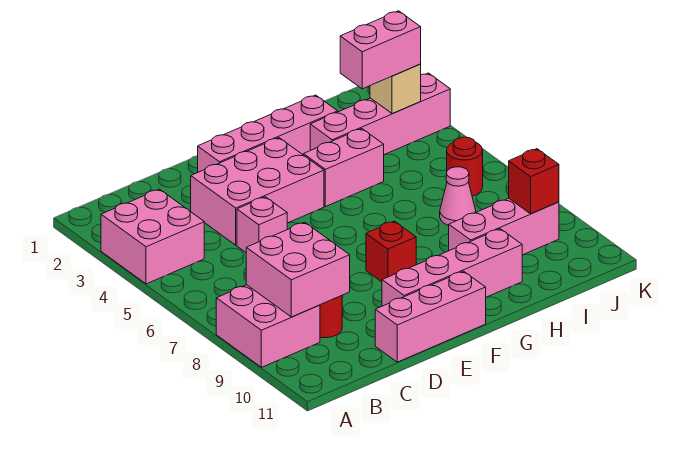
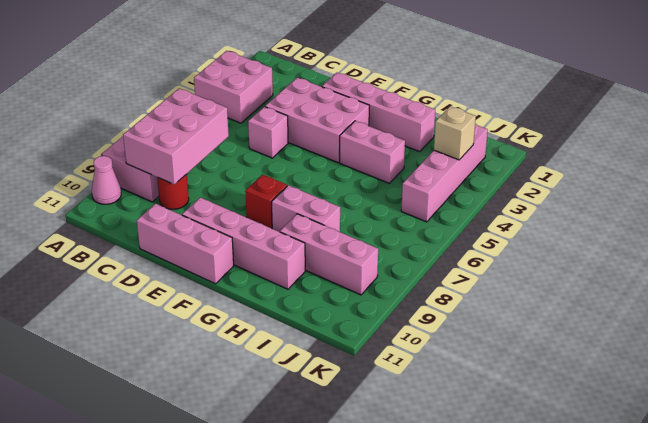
pink brick B8:C9 level 2 -> pink brick B7:C9 level 2
pink brick H3:K3 level 1 -> pink brick J2:J5 level 1
pink brick I3:J3 level 3 -> pink brick G8:H8 level 1
pink cone I7 level 1 -> pink cone A10 level 1
red round brick J6 level 1 -> none
red brick J9 level 2 -> none

